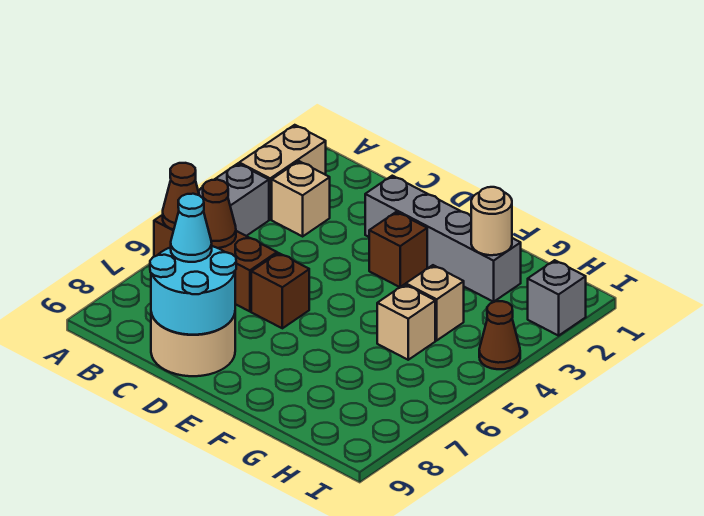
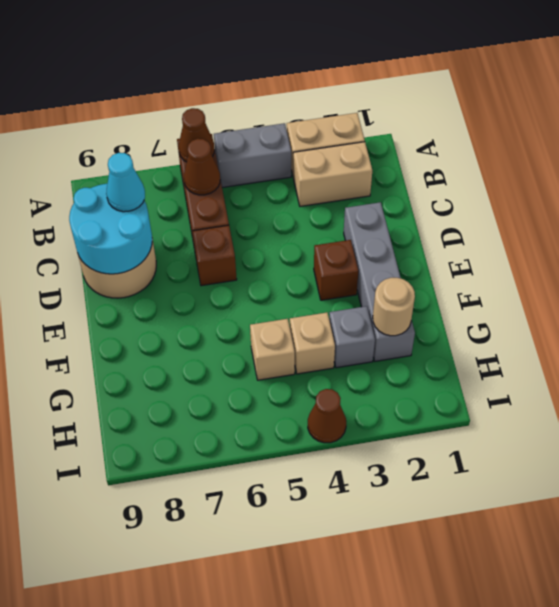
tan brick B3 level 1 -> tan brick B2:B3 level 1
grey brick I2 level 1 -> grey brick G3 level 1

